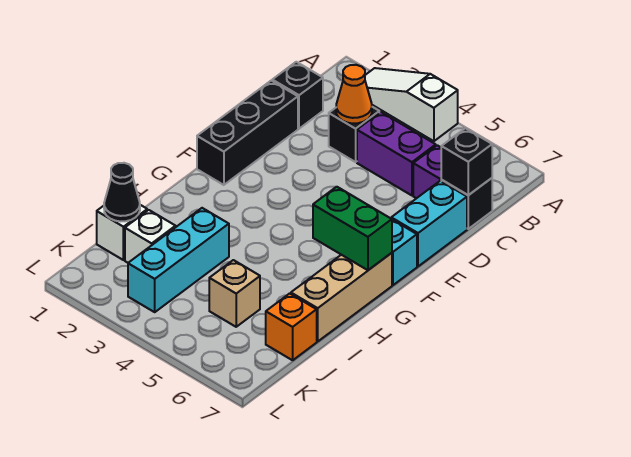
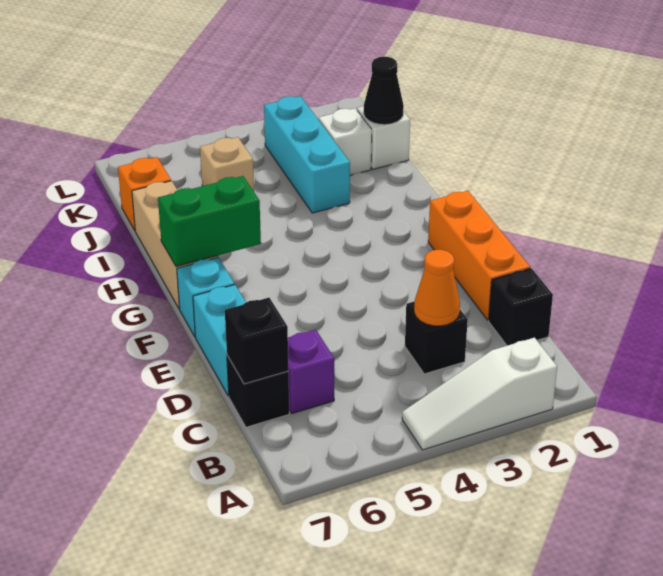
white slope A2:A4 level 1 top 4 -> white slope A2:A4 level 1 top 2
purple brick C4:C5 level 1 -> none
black brick D1:F1 level 1 -> orange brick D1:F1 level 1

